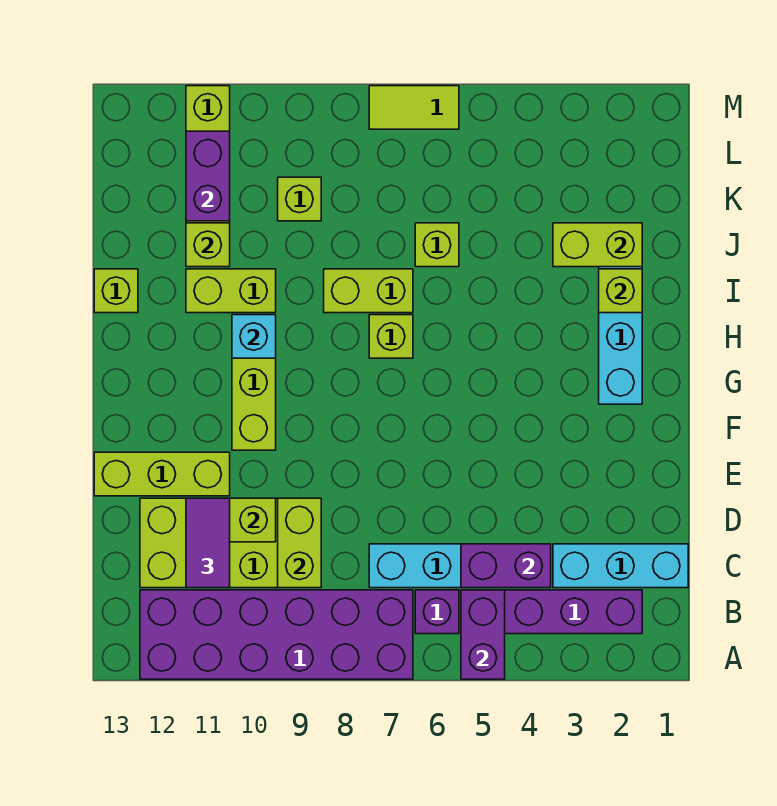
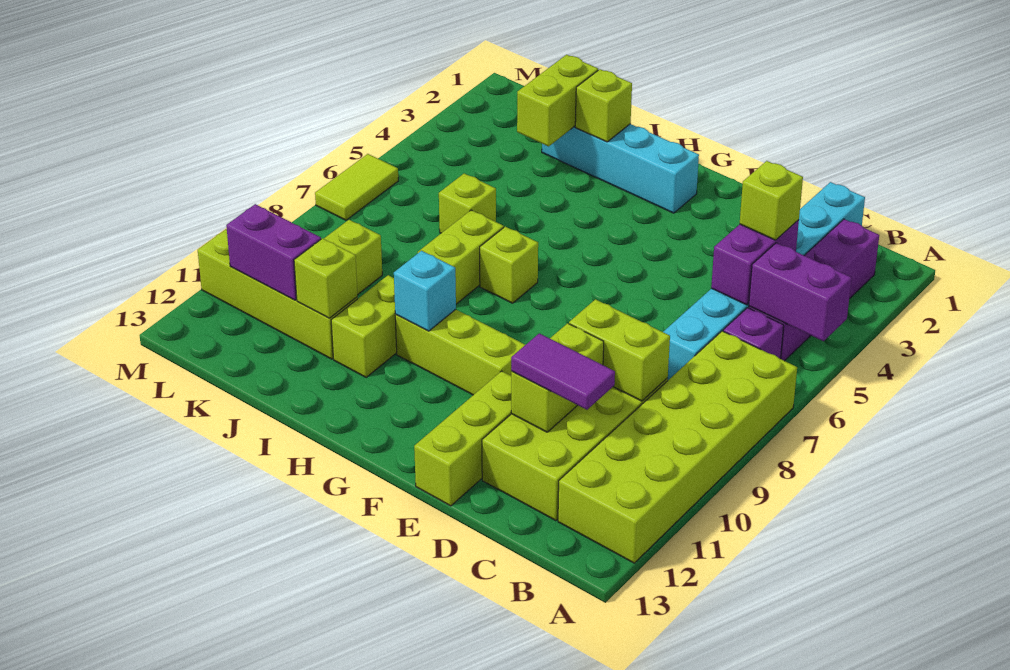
purple brick A7:B12 level 1 -> lime brick A7:B12 level 1
lime brick I13 level 1 -> lime brick C4 level 3

